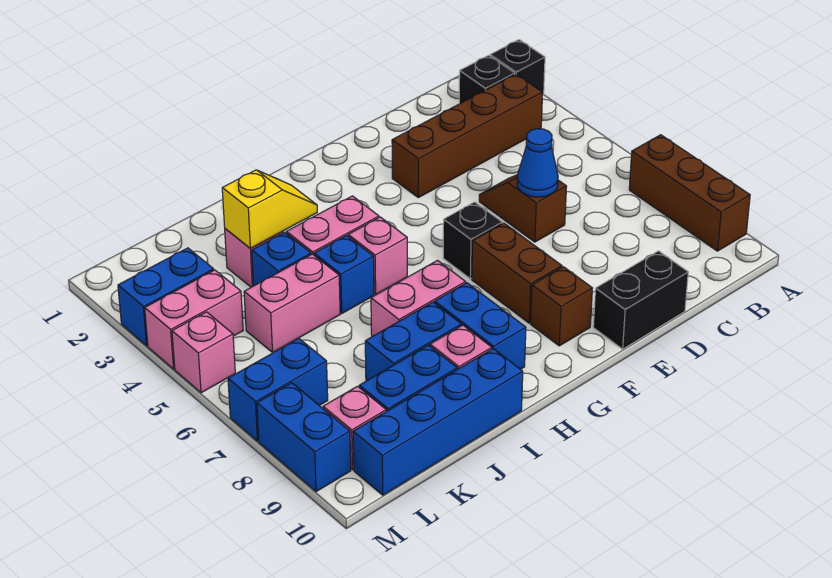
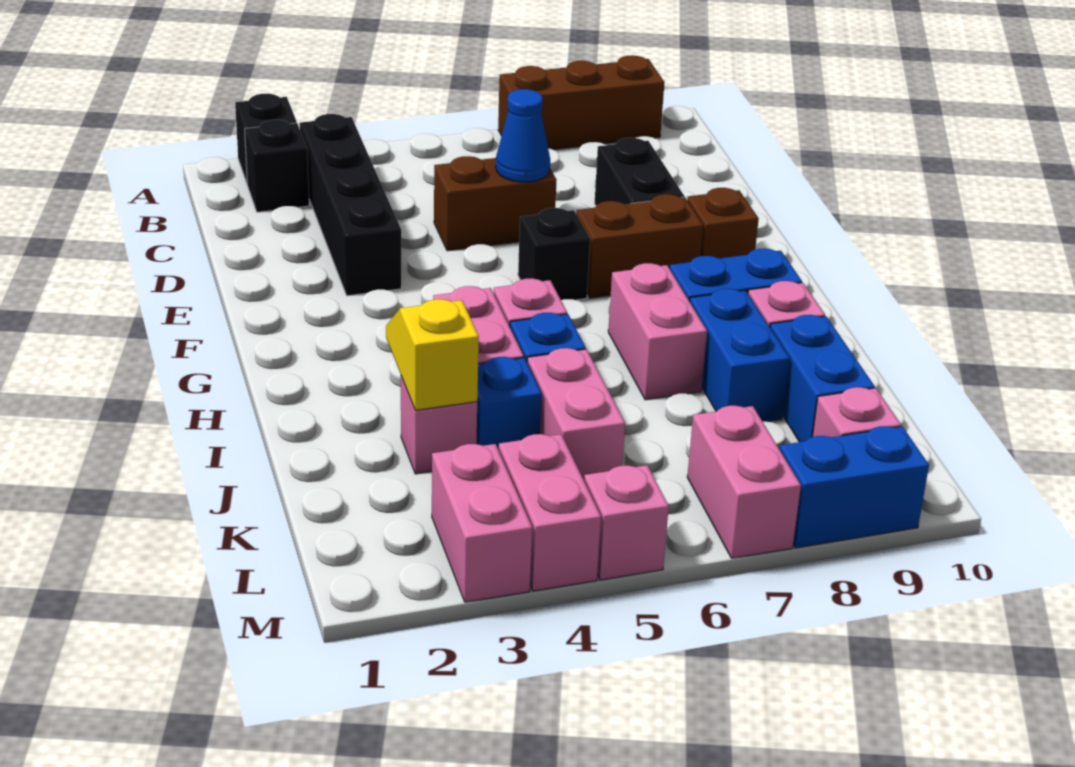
brown brick B3:E3 level 1 -> black brick B3:E3 level 1
brown slope D5:D6 level 1 top 6 -> brown brick D5:D6 level 1
black brick D10:E10 level 1 -> black brick D8:E8 level 1
blue brick I10:L10 level 1 -> none
blue brick L3:M3 level 1 -> pink brick L3:M3 level 1
blue brick L7:M7 level 1 -> pink brick L7:M7 level 1

